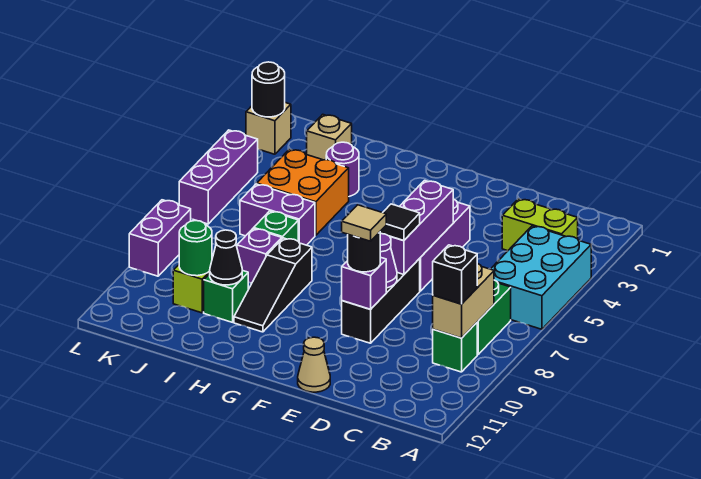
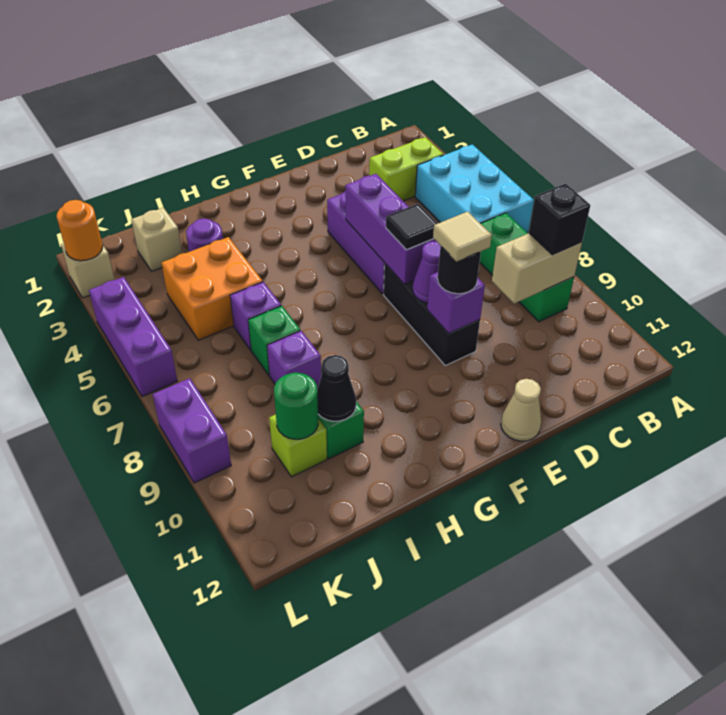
tan brick B8:B9 level 2 -> tan brick B9:C9 level 2
black slope H8:H10 level 1 top 8 -> none
purple brick I6:J6 level 1 -> purple brick I6 level 1
black round brick L2 level 2 -> orange round brick L2 level 2

